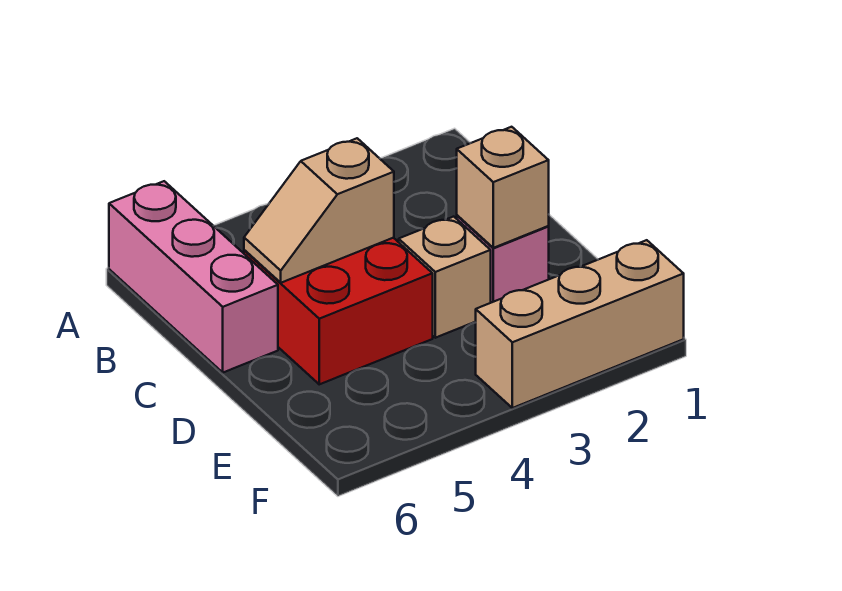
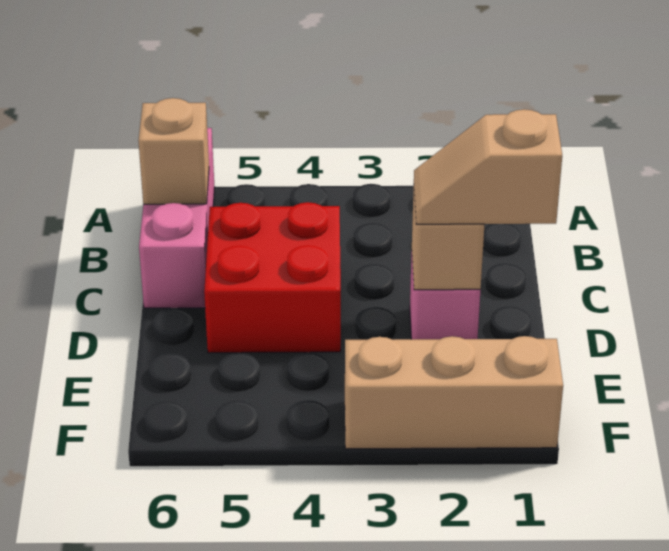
tan slope C4:C5 level 2 top 4 -> tan slope D1:D2 level 3 top 1
tan brick D3 level 1 -> tan brick B6 level 2

